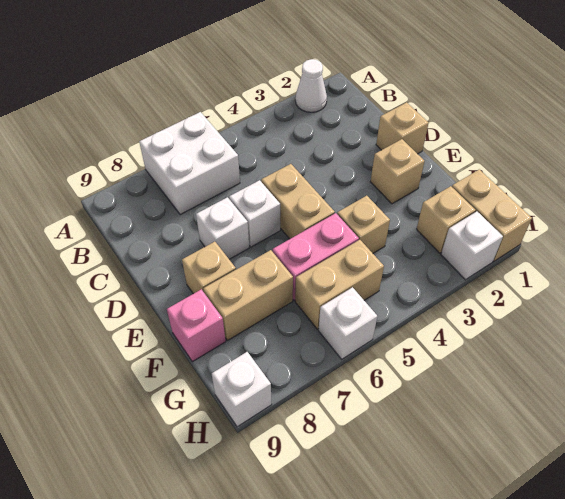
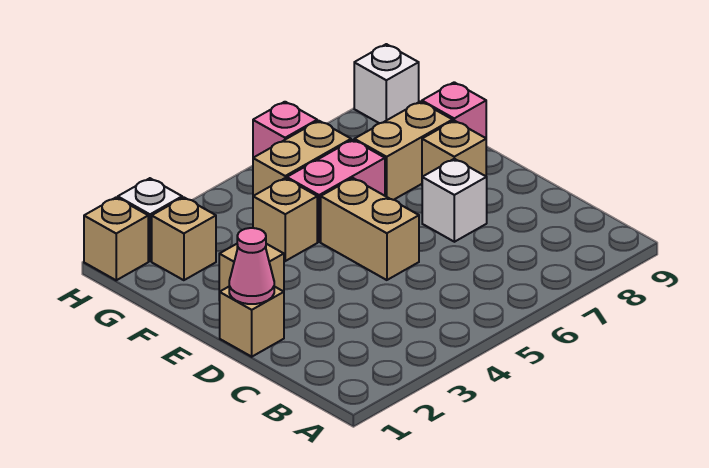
white cone A2 level 1 -> none
white brick A6:B7 level 1 -> none
none -> pink cone D1 level 2
white brick D6 level 1 -> none
tan brick G1:H1 level 1 -> tan brick H1 level 1
white brick H6 level 1 -> pink brick H6 level 1

